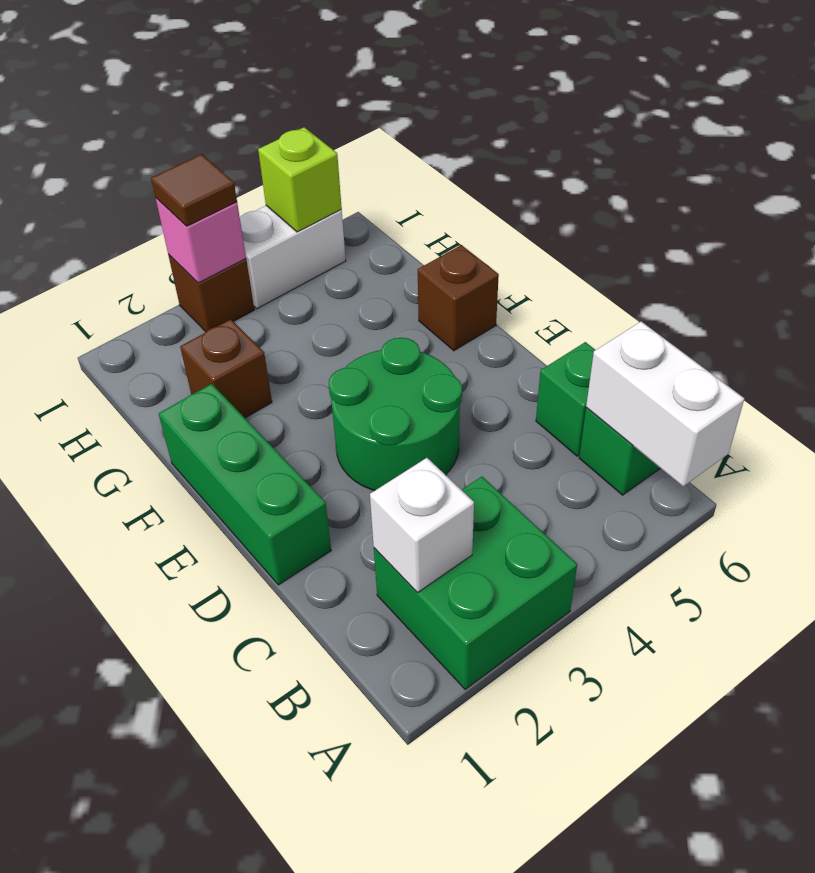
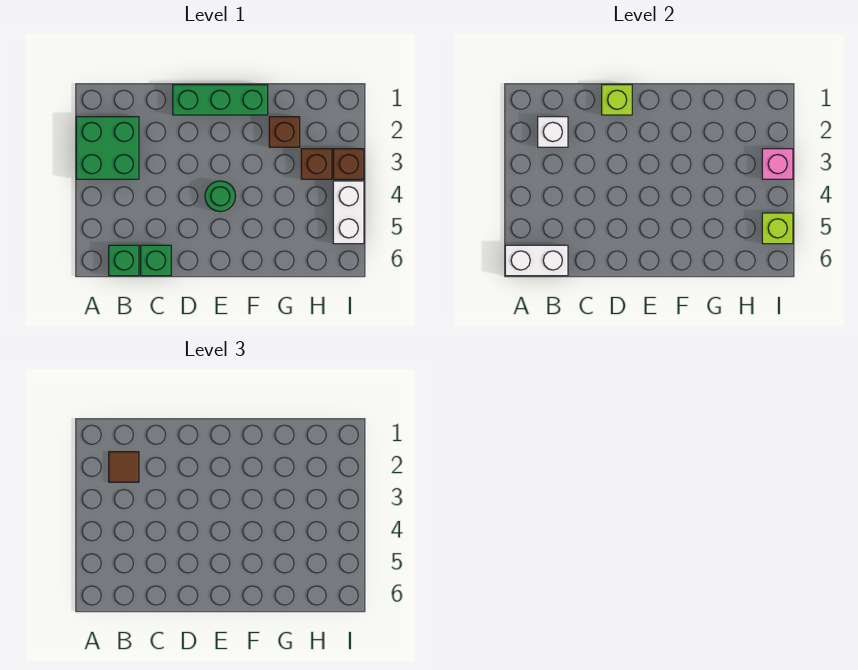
none -> lime brick D1 level 2
green round brick D3:E4 level 1 -> green round brick E4 level 1
brown brick F6 level 1 -> brown brick H3 level 1
brown tile I3 level 3 -> brown tile B2 level 3

